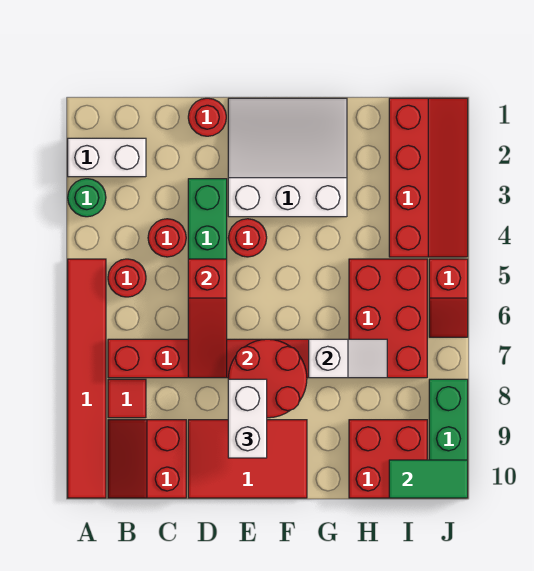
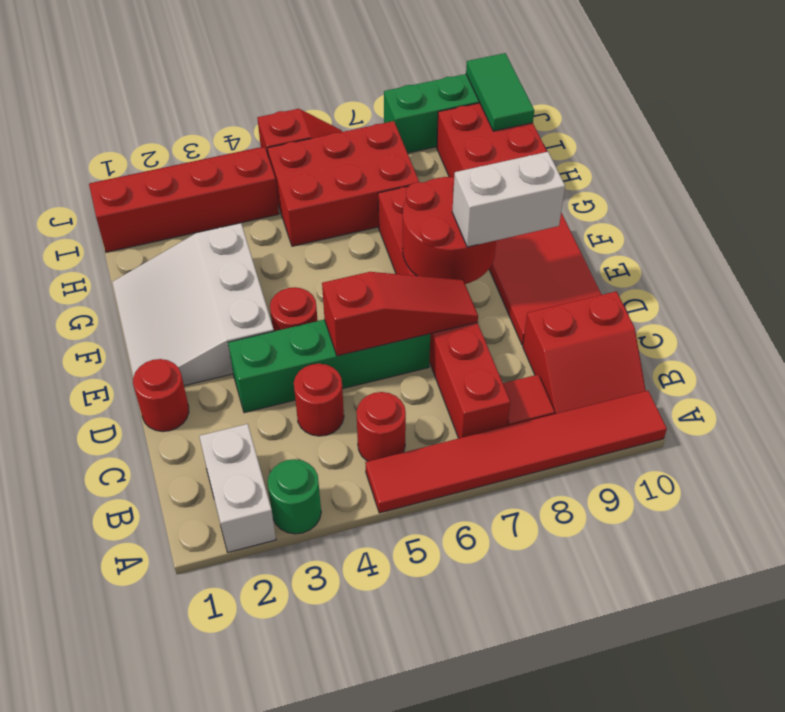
white slope G7:H7 level 2 top G -> none

